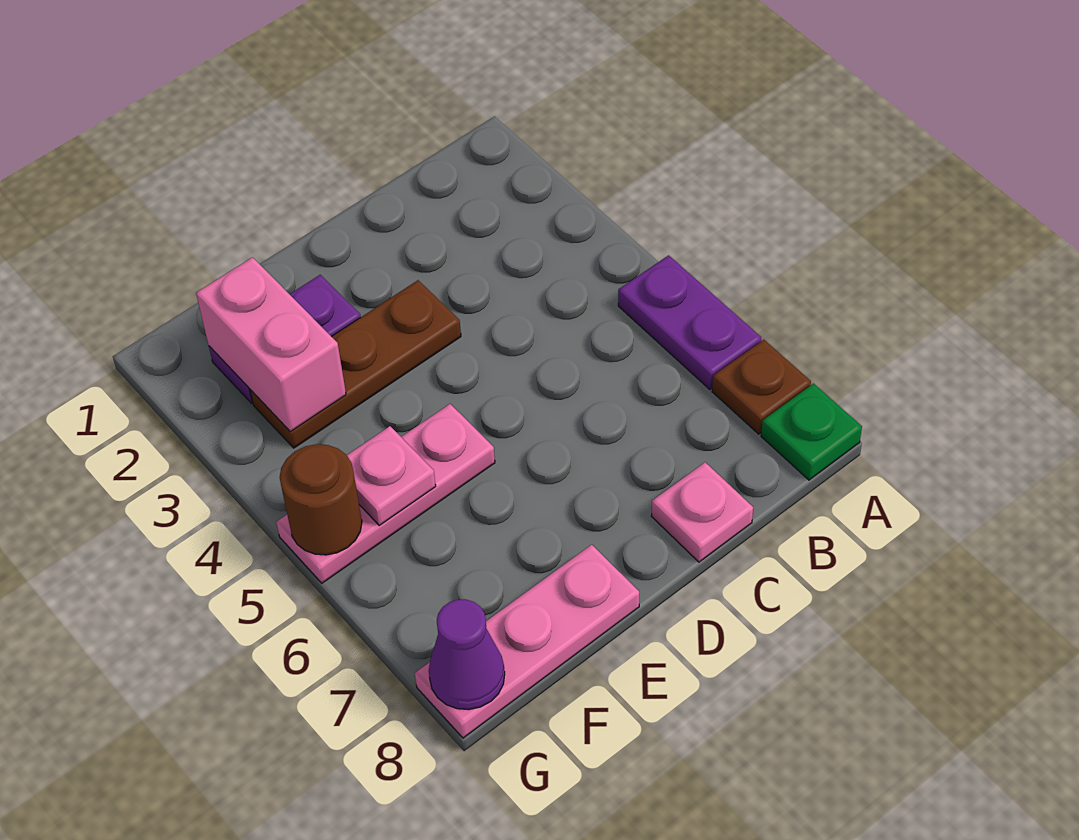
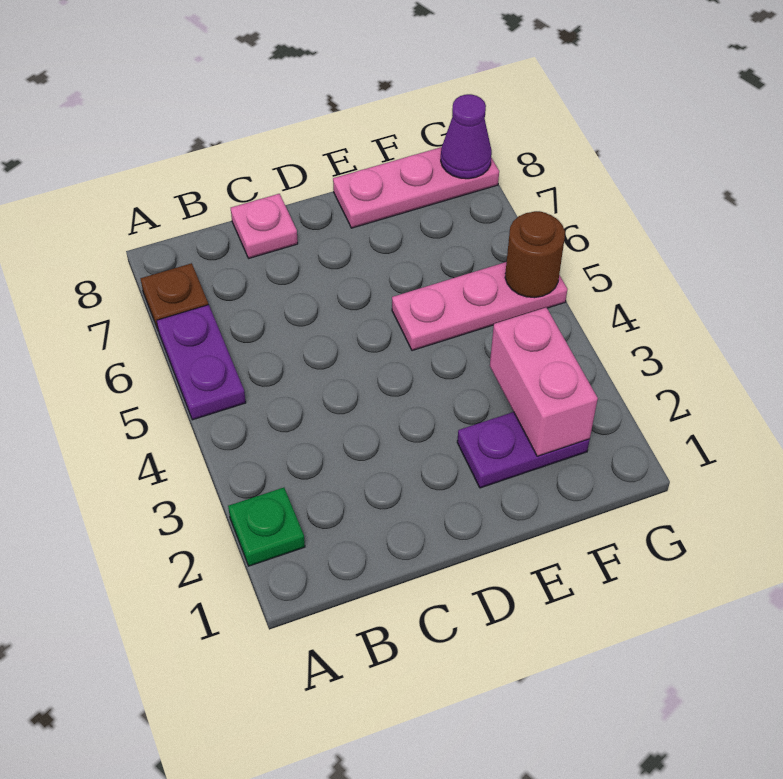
green plate A8 level 1 -> green plate A2 level 1
brown plate D3:F3 level 1 -> none
pink plate F5 level 2 -> none

